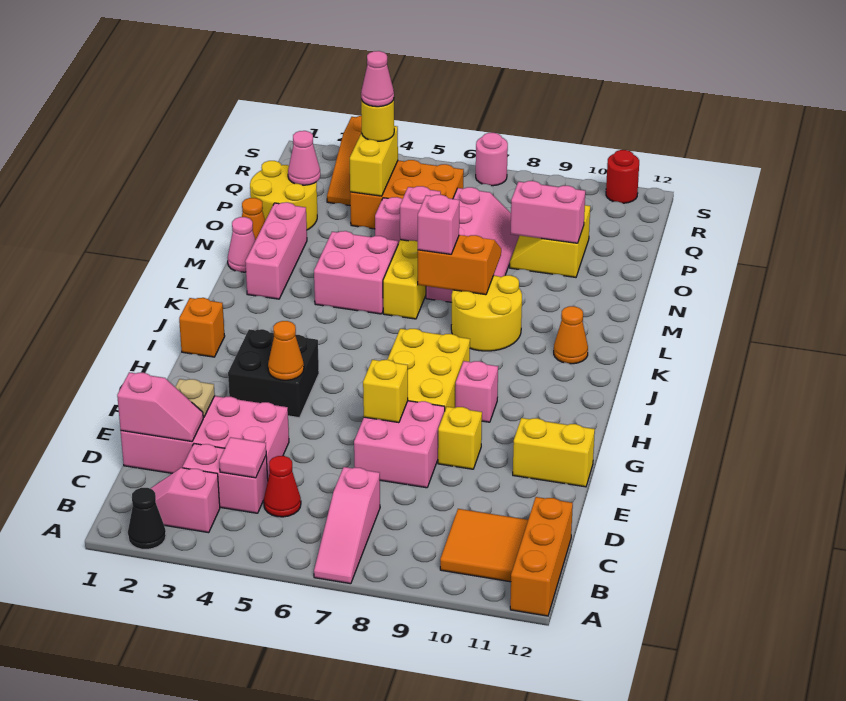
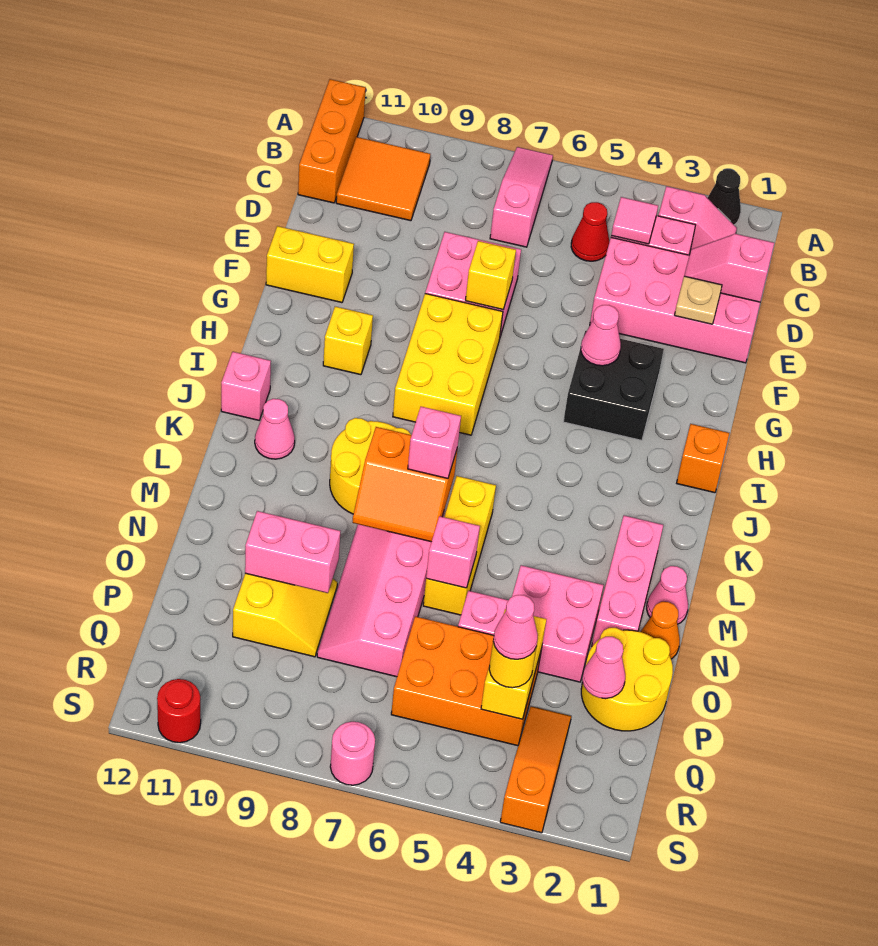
yellow brick F9 level 1 -> yellow brick H10 level 1
orange cone G4 level 2 -> pink cone G4 level 2
pink brick H9 level 1 -> pink brick J12 level 1
orange cone K11 level 1 -> pink cone K11 level 1
pink brick L4:M5 level 1 -> pink brick N3:O4 level 1

